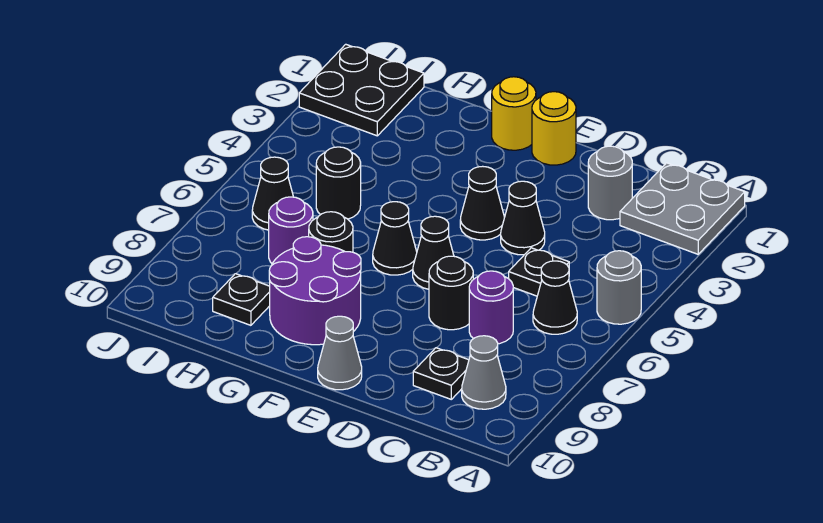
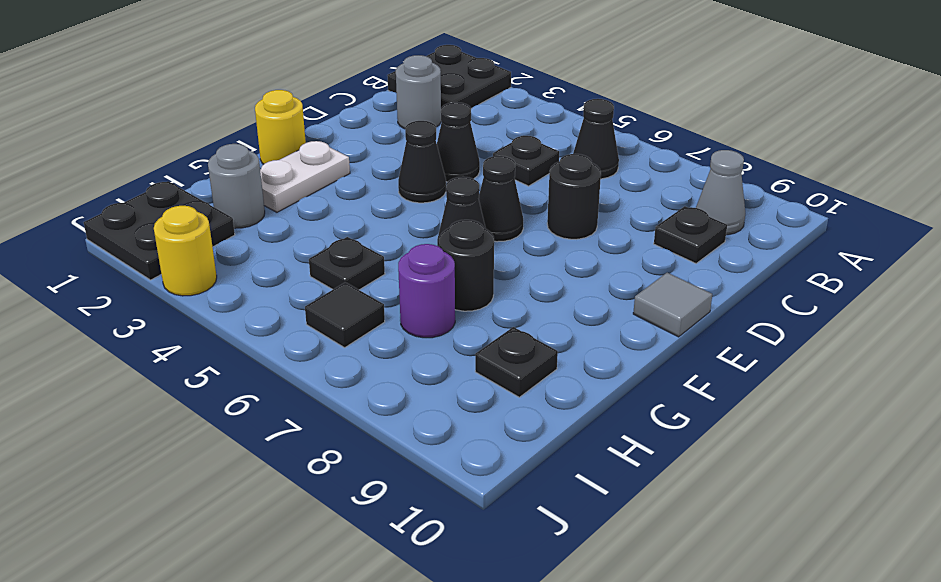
grey plate A1:B2 level 1 -> black plate A1:B2 level 1
grey round brick A5 level 1 -> grey round brick H2 level 1
purple round brick C7 level 1 -> none
yellow round brick E1 level 1 -> yellow round brick J3 level 1
grey cone E10 level 1 -> grey tile E10 level 1
none -> white plate F2:G2 level 1
purple round brick F8:G9 level 1 -> none
black round brick H5 level 1 -> black plate H5 level 1
black cone I6 level 1 -> black tile I6 level 1

